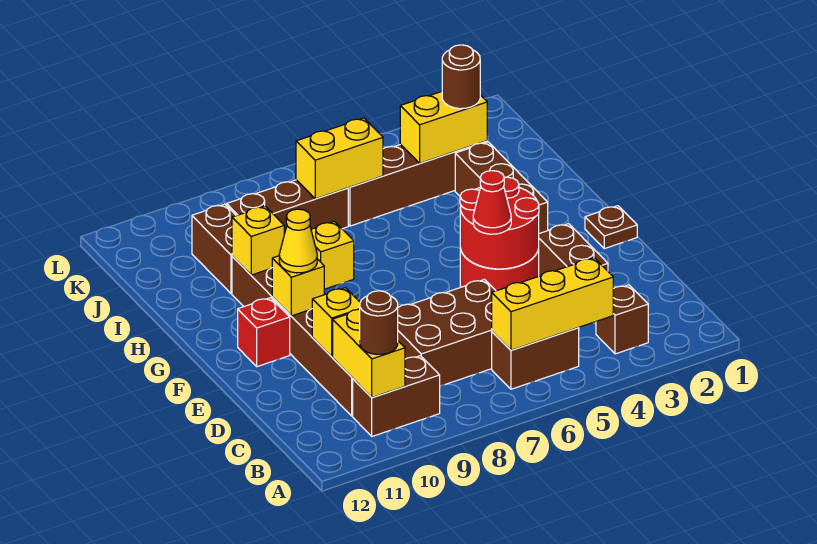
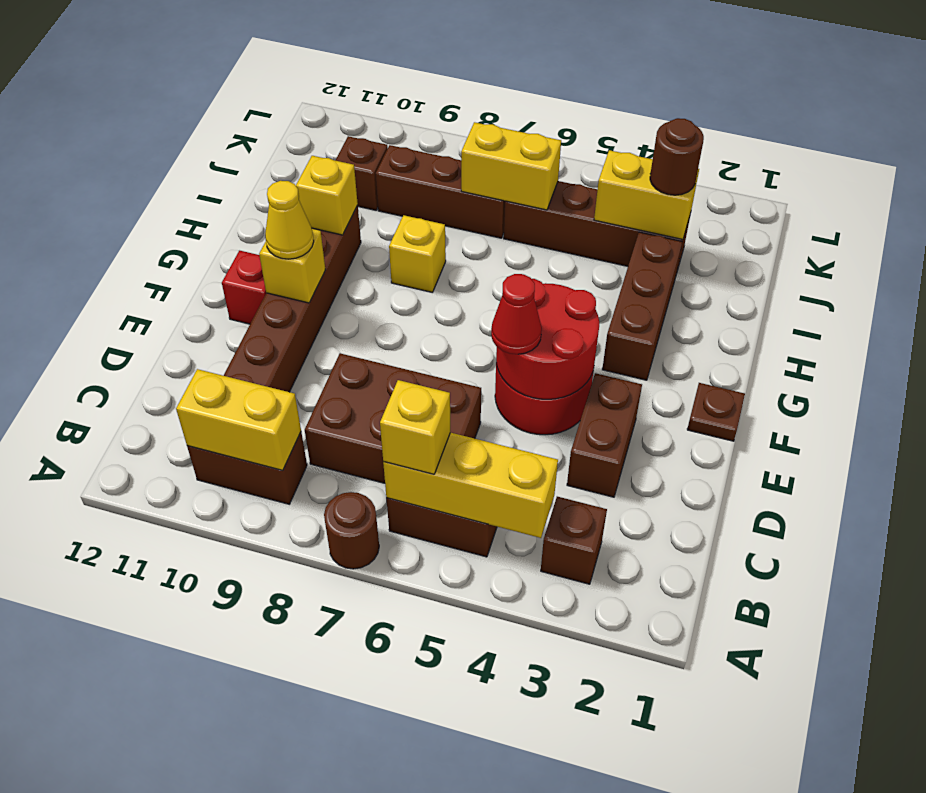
yellow brick B10:C10 level 2 -> yellow brick B9:B10 level 2
brown round brick B10 level 3 -> brown round brick A7 level 1
yellow brick D10 level 2 -> yellow brick B6 level 3
brown brick I10:J10 level 1 -> brown brick J10 level 1

